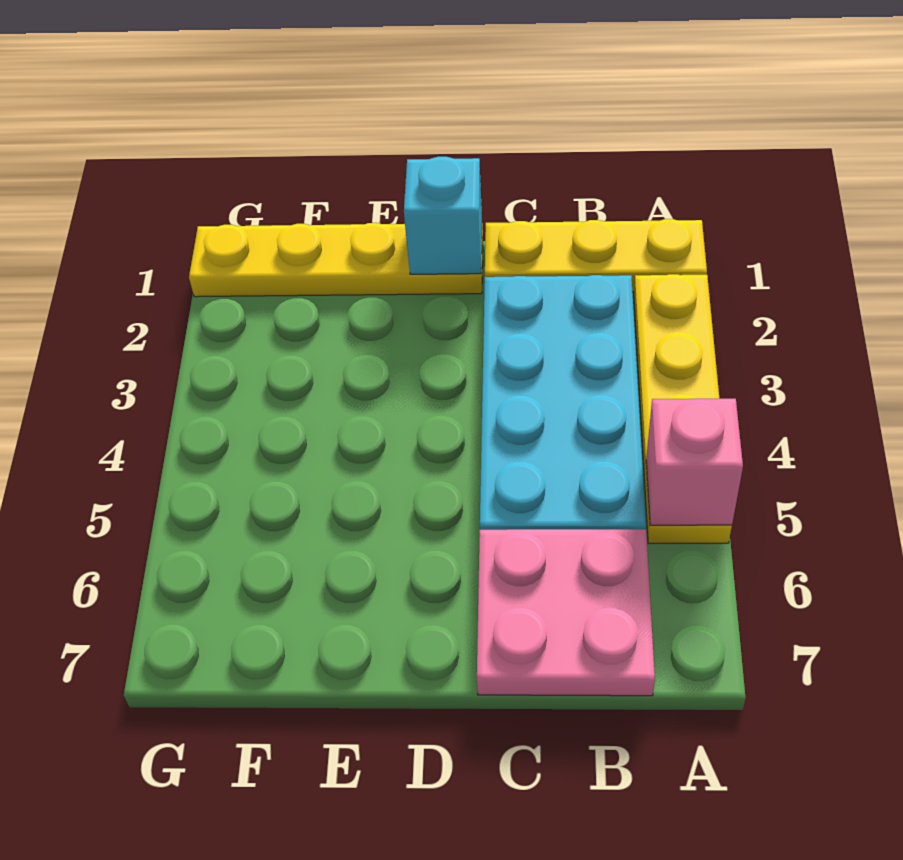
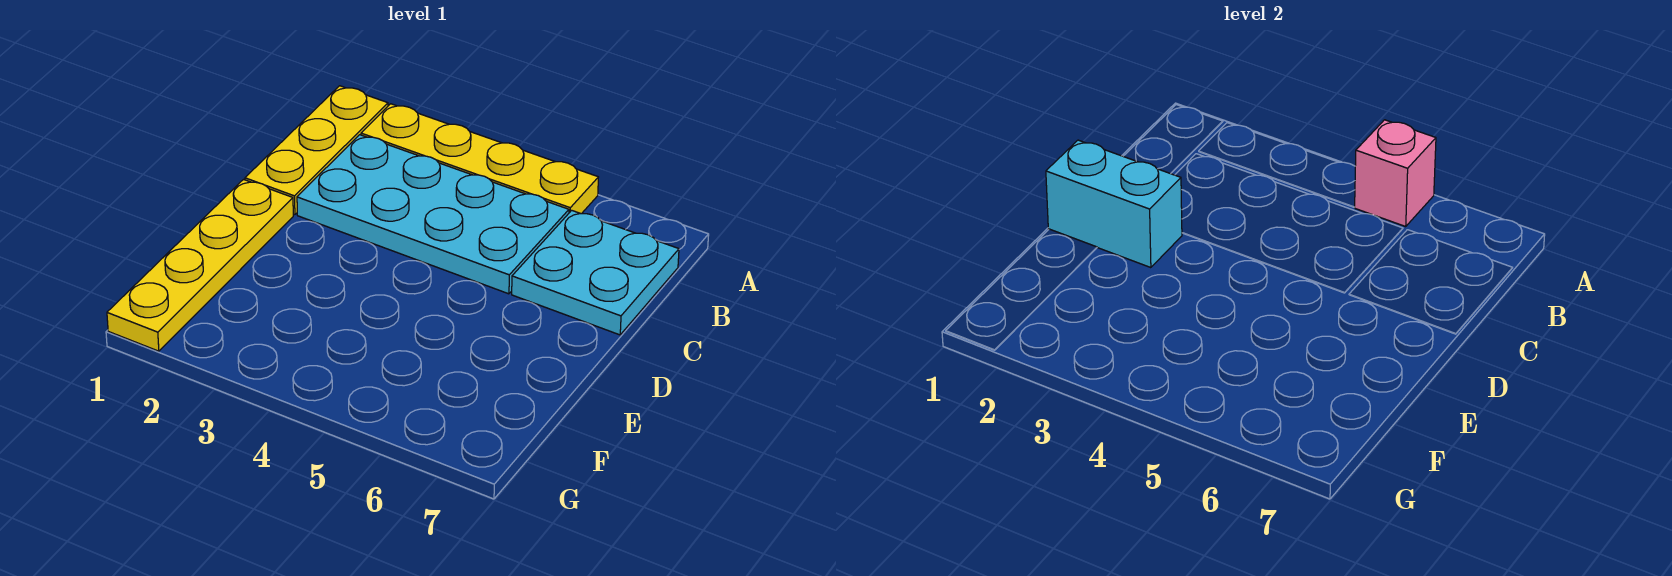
pink plate B6:C7 level 1 -> cyan plate B6:C7 level 1
cyan brick D1 level 2 -> cyan brick D1:D2 level 2

